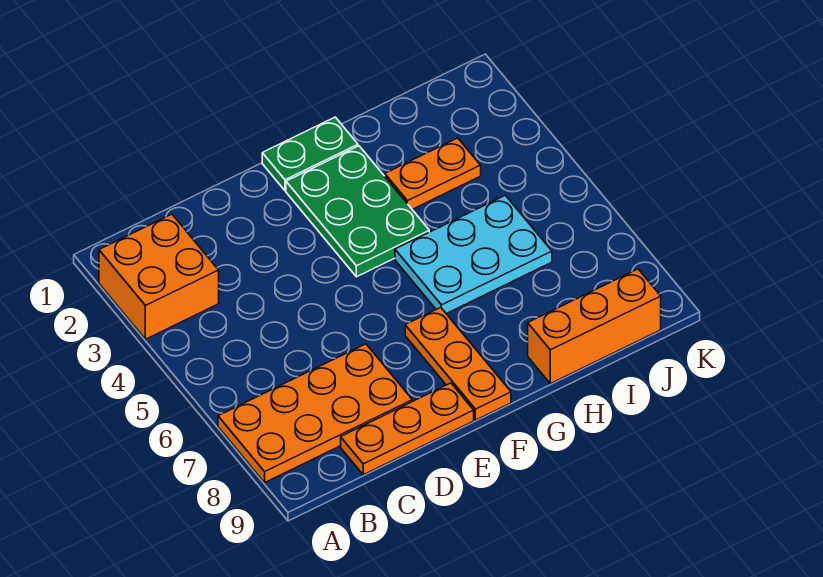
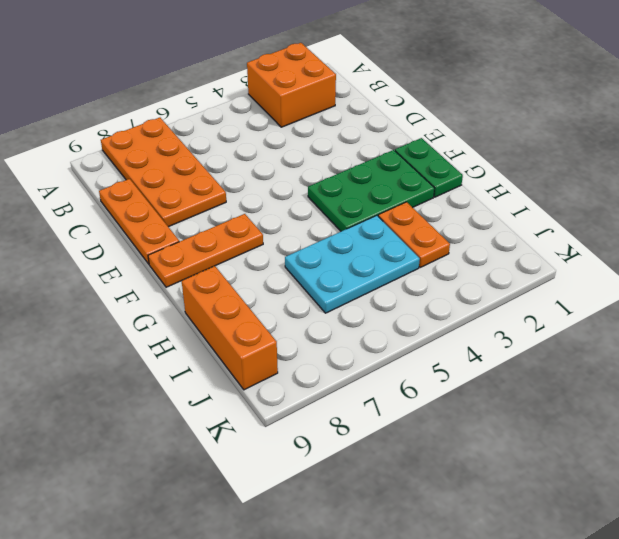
cyan plate G5:I6 level 1 -> cyan plate H4:I6 level 1

